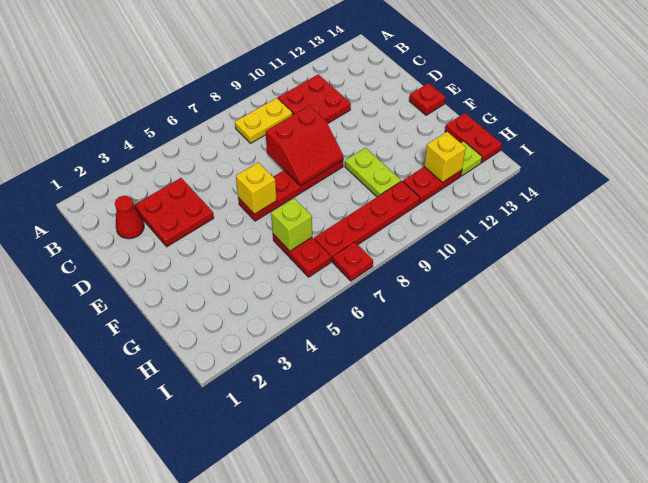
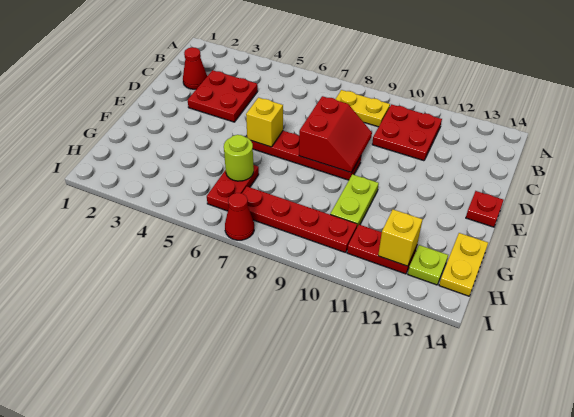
red slope D8:E9 level 2 top D -> red slope D8:E9 level 2 top 8
lime brick G6 level 2 -> lime round brick G6 level 2
red plate G14:H14 level 1 -> yellow plate G14:H14 level 1
red plate I7 level 1 -> red cone I7 level 1

